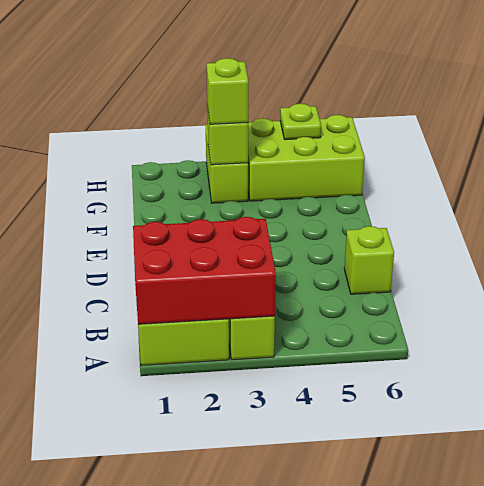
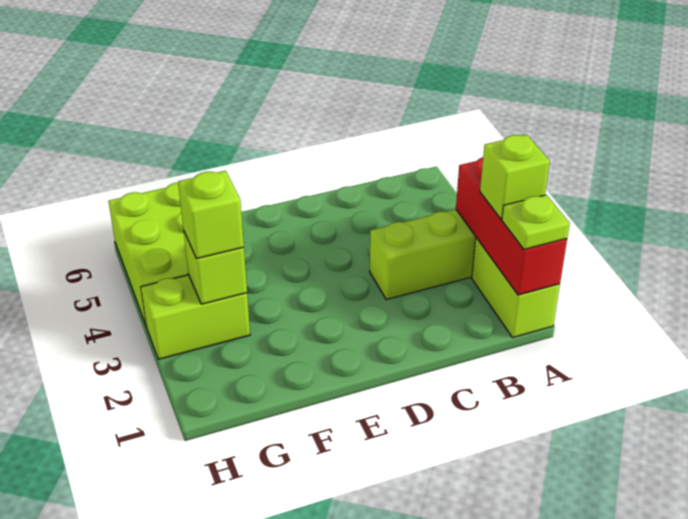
red brick A1:B3 level 2 -> red brick A1:A3 level 2
lime brick C6 level 1 -> lime brick A2 level 3
lime plate H5 level 2 -> lime plate A1 level 3

